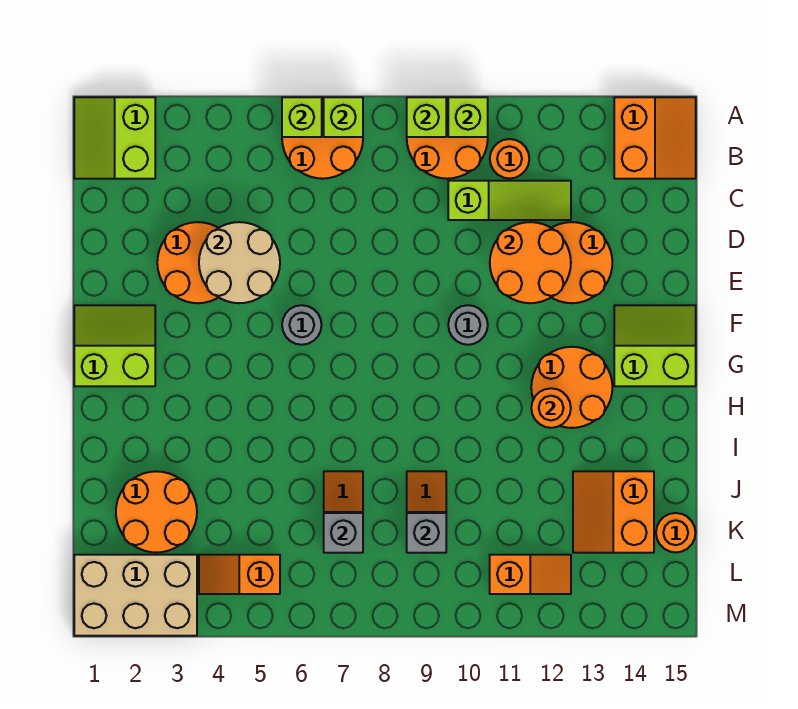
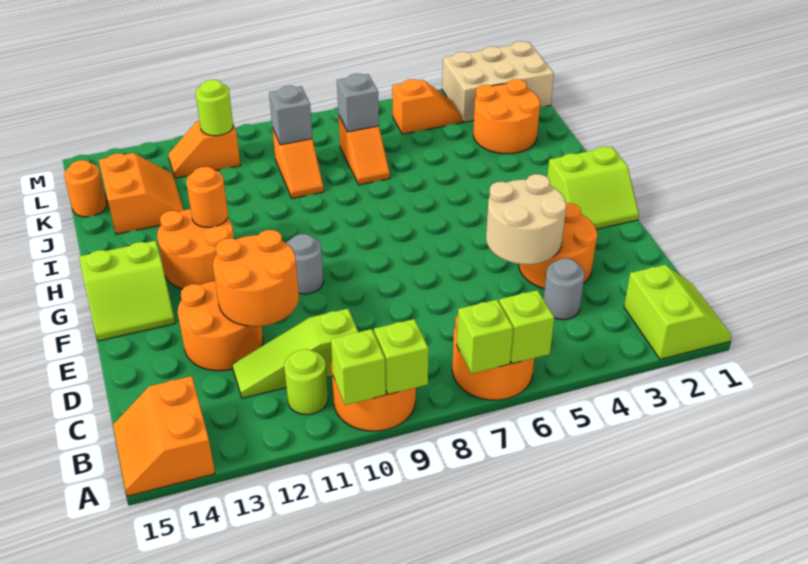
orange round brick B11 level 1 -> lime round brick B11 level 1
grey round brick F6 level 1 -> grey round brick C4 level 1
none -> lime round brick L11 level 2

